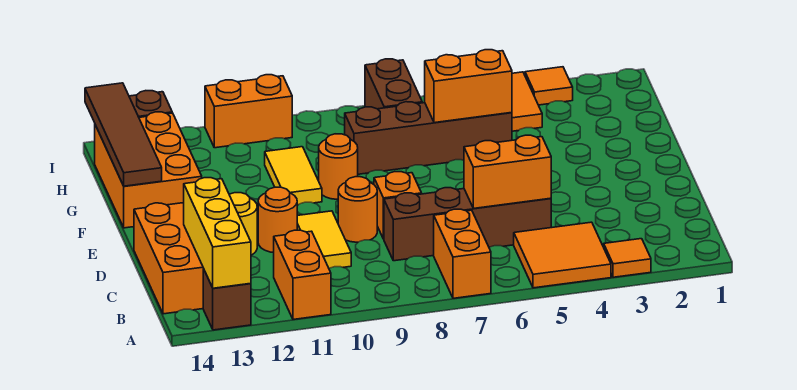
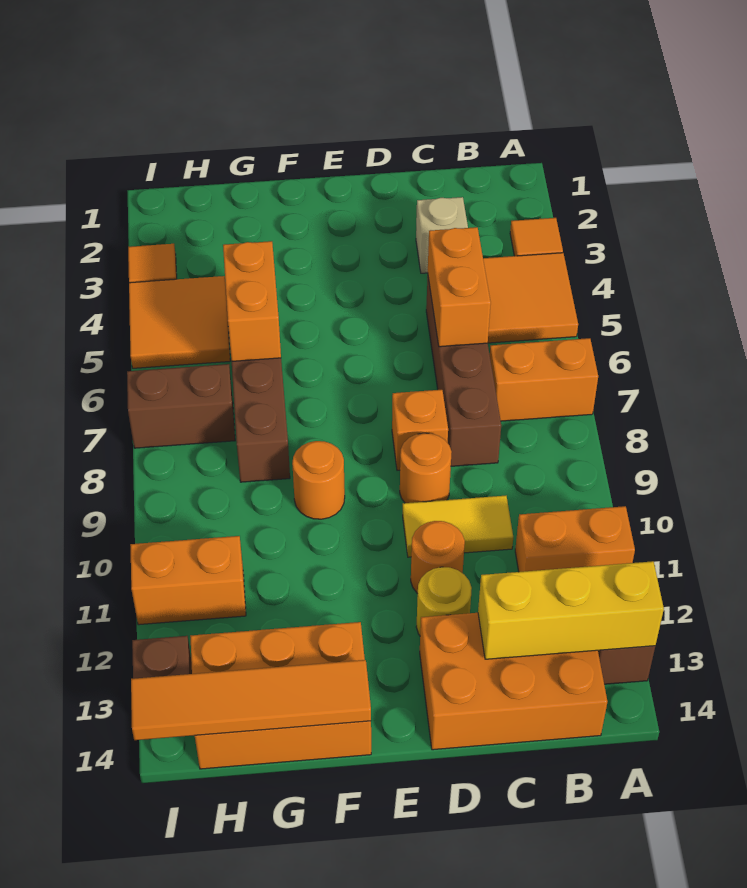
none -> tan brick C3 level 1
yellow tile F10:G10 level 1 -> none
brown tile F14:I14 level 2 -> orange tile F14:I14 level 2
orange brick I10:I11 level 1 -> orange brick H11:I11 level 1

